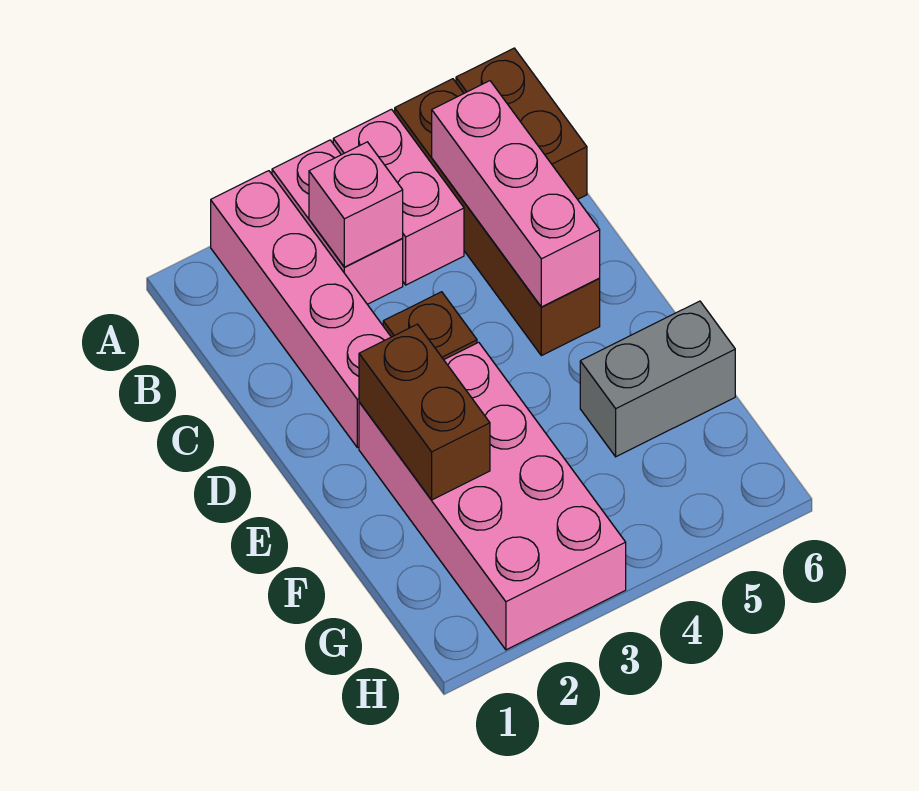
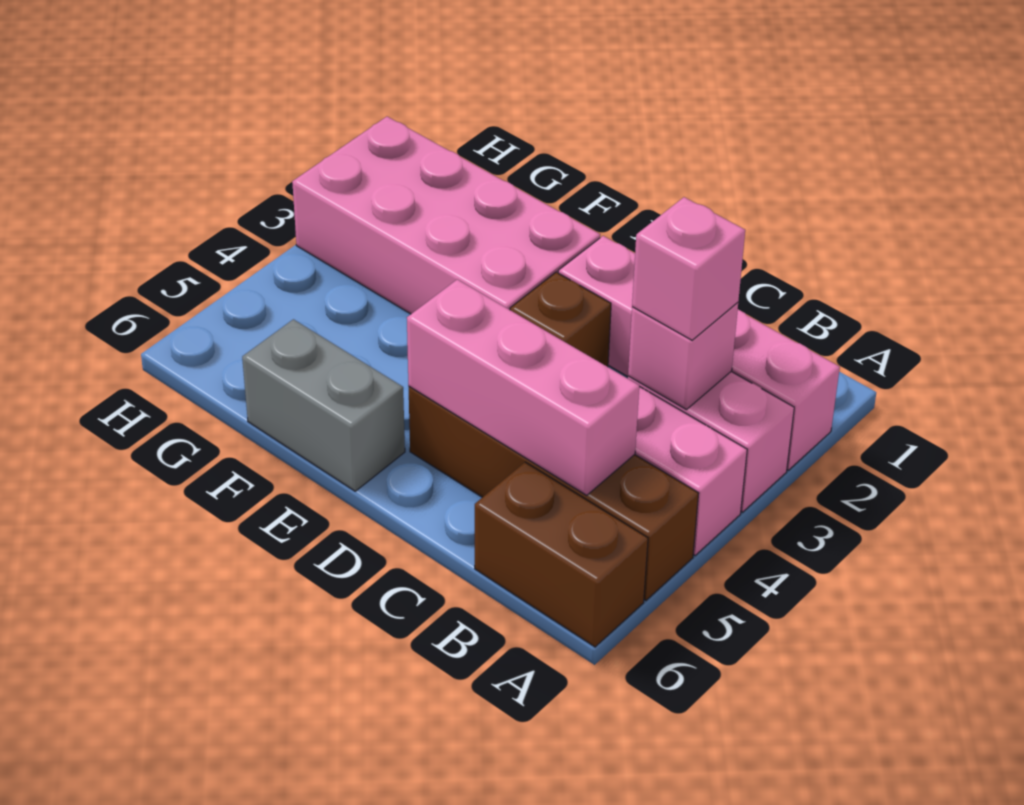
none -> pink brick B3 level 3
brown brick E2:F2 level 2 -> none
grey brick F5:F6 level 1 -> grey brick E6:F6 level 1

